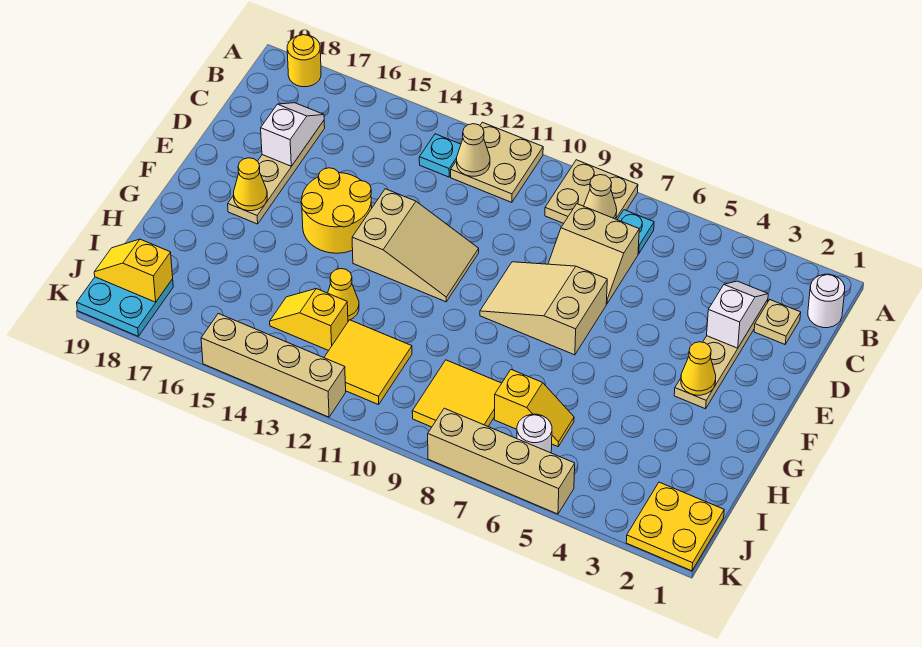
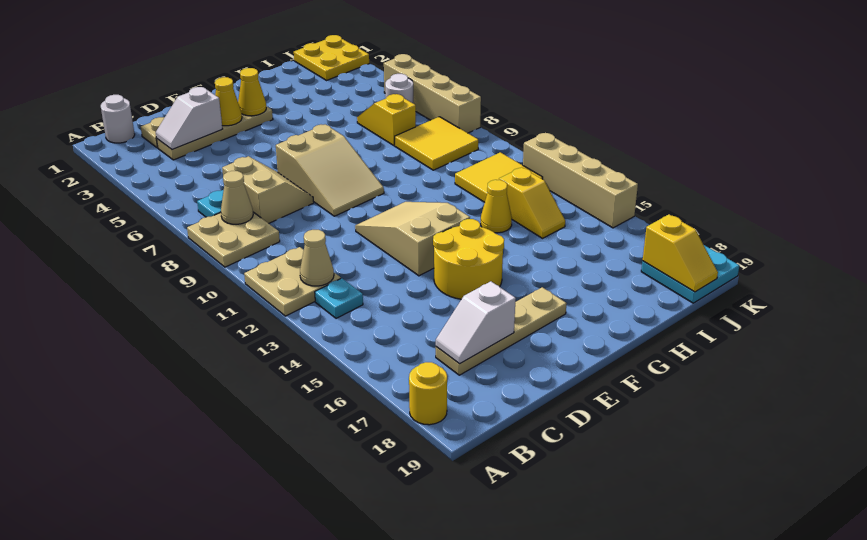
yellow cone F17 level 2 -> yellow cone E3 level 2

